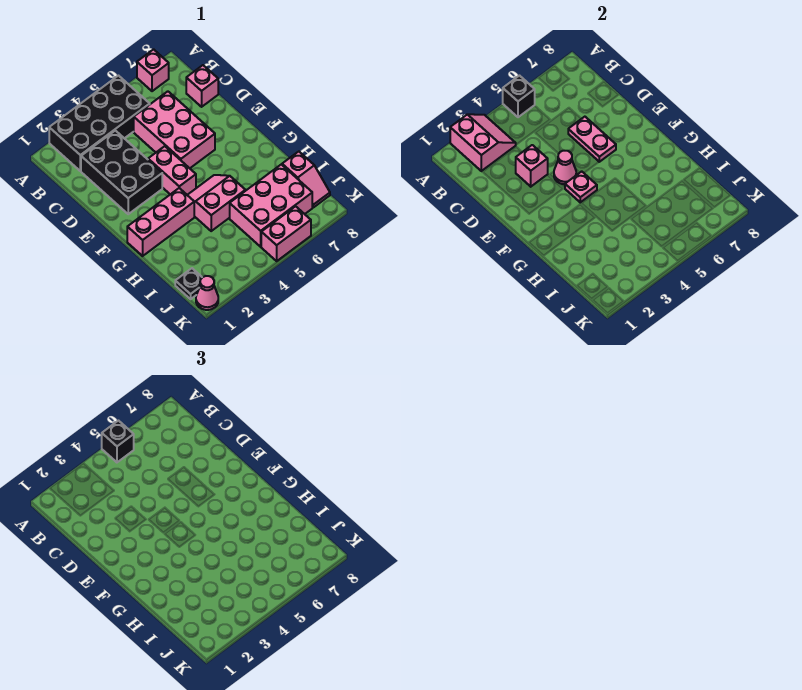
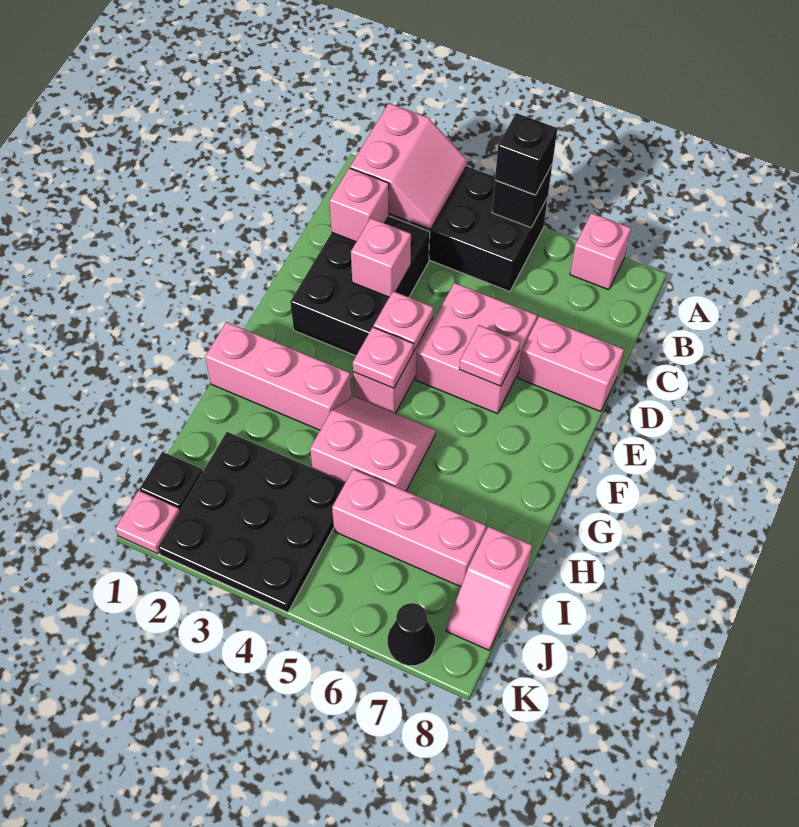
pink brick C5:E6 level 1 -> pink brick D5:E6 level 1
pink brick C8 level 1 -> pink brick C2 level 2
pink plate D6:E6 level 2 -> pink plate E6 level 2
pink cone E4 level 2 -> pink plate E4 level 2
none -> black plate I2:K4 level 1
pink brick I5:J7 level 1 -> pink brick I5:I7 level 1
pink cone K1 level 1 -> pink plate K1 level 1
pink brick K5:K6 level 1 -> pink brick D7:D8 level 1
none -> black cone K7 level 1

